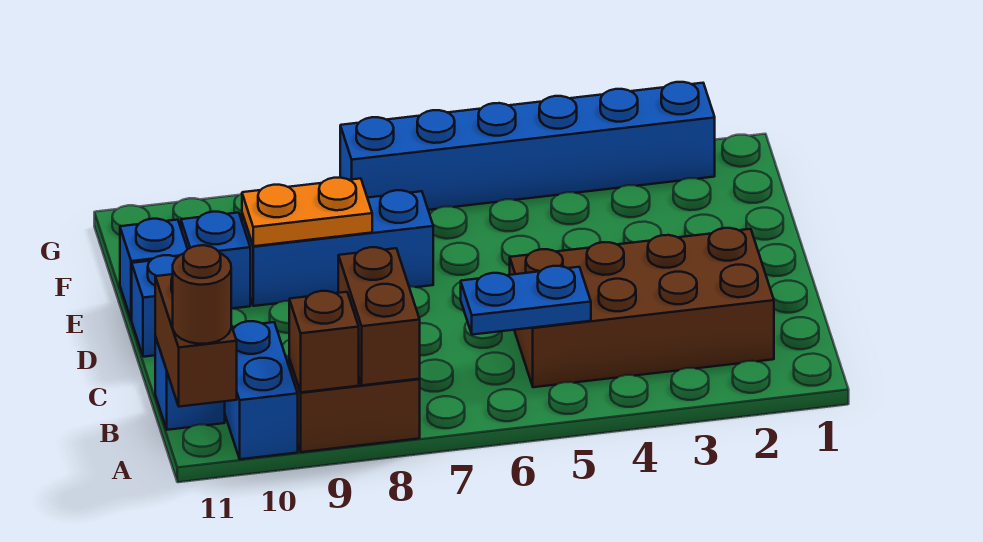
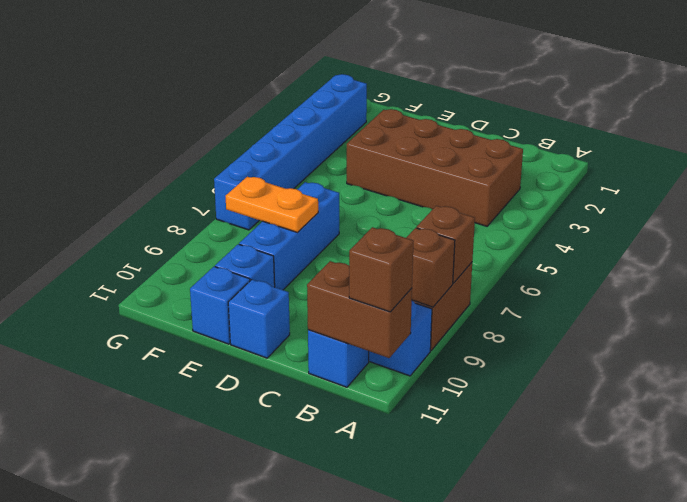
brown brick A8:B8 level 2 -> brown brick A8 level 2
brown round brick A11 level 3 -> brown brick A11 level 3
brown brick B2:C5 level 1 -> brown brick B3:E4 level 1
blue plate B5:B6 level 2 -> none
orange plate E8:E9 level 2 -> orange plate E8:F8 level 2

